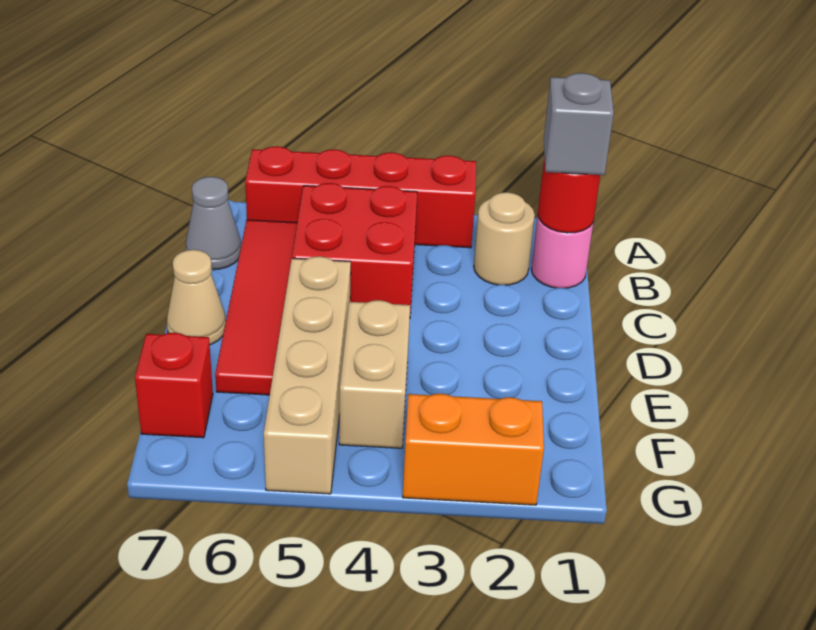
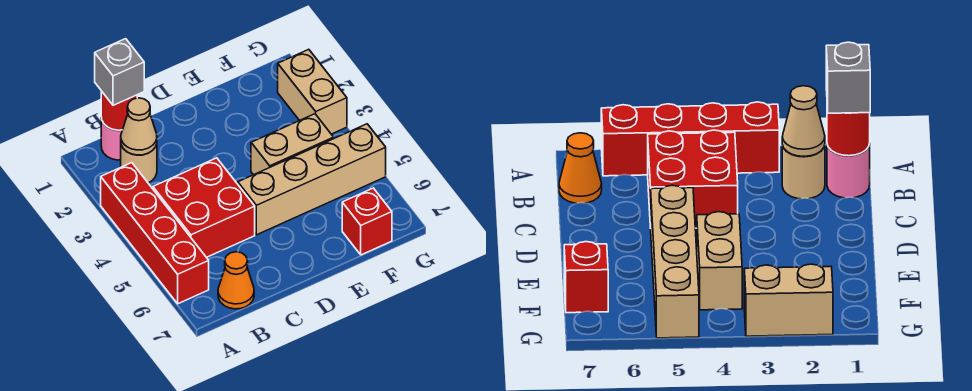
red tile B6:E6 level 1 -> none
grey cone B7 level 1 -> orange cone B7 level 1
tan cone D7 level 1 -> tan cone B2 level 2
orange brick G2:G3 level 1 -> tan brick G2:G3 level 1

